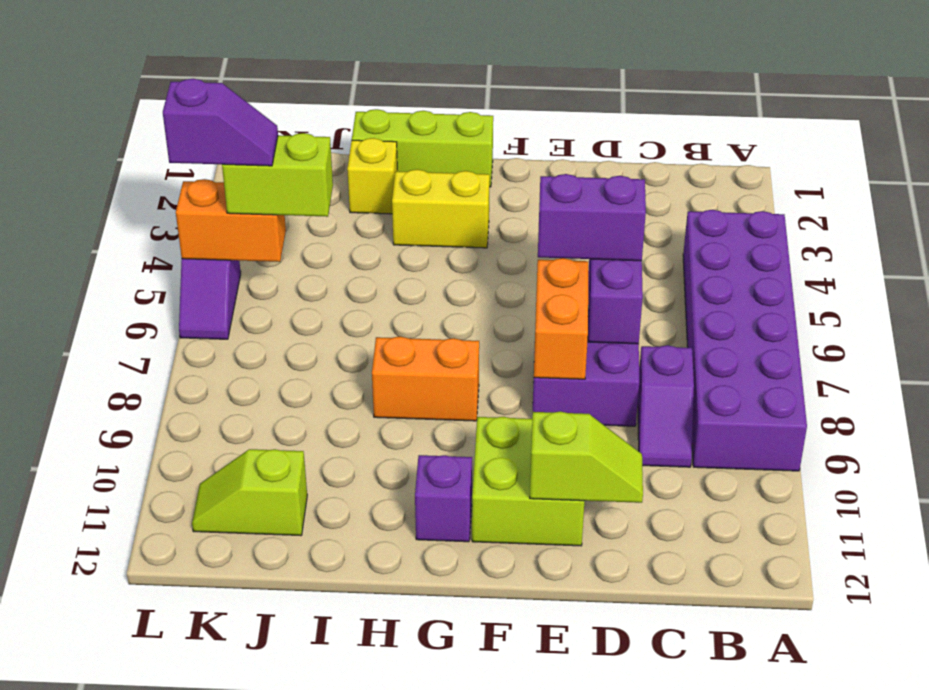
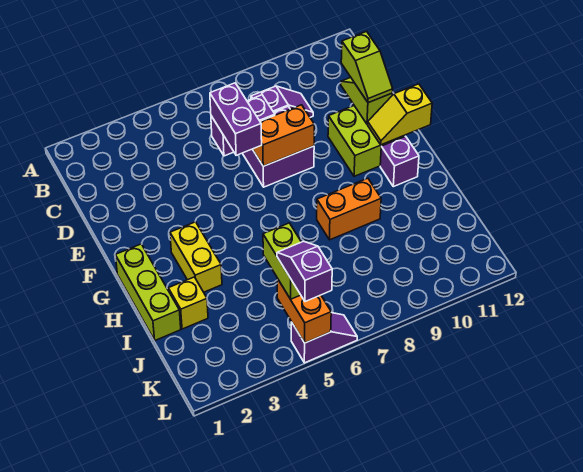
purple brick A4:B9 level 1 -> none
none -> yellow slope F11:F12 level 2 top 12
orange brick G8:H8 level 1 -> orange brick H8:H9 level 1
lime slope J11:K11 level 1 top J -> lime slope D11:E11 level 3 top D

